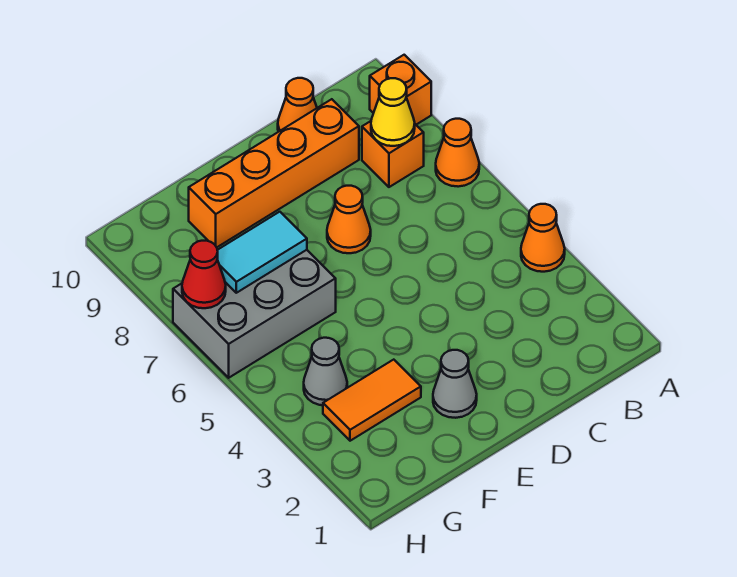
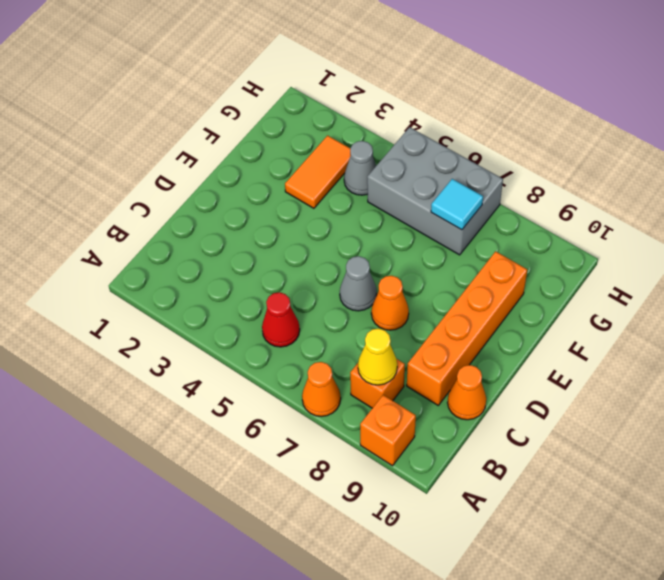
orange cone A4 level 1 -> none
grey cone E2 level 1 -> grey cone D6 level 1
grey brick F6:H7 level 1 -> grey brick G5:H7 level 1
cyan tile F7:G7 level 2 -> cyan tile G7 level 2
red cone H7 level 2 -> red cone B5 level 1

